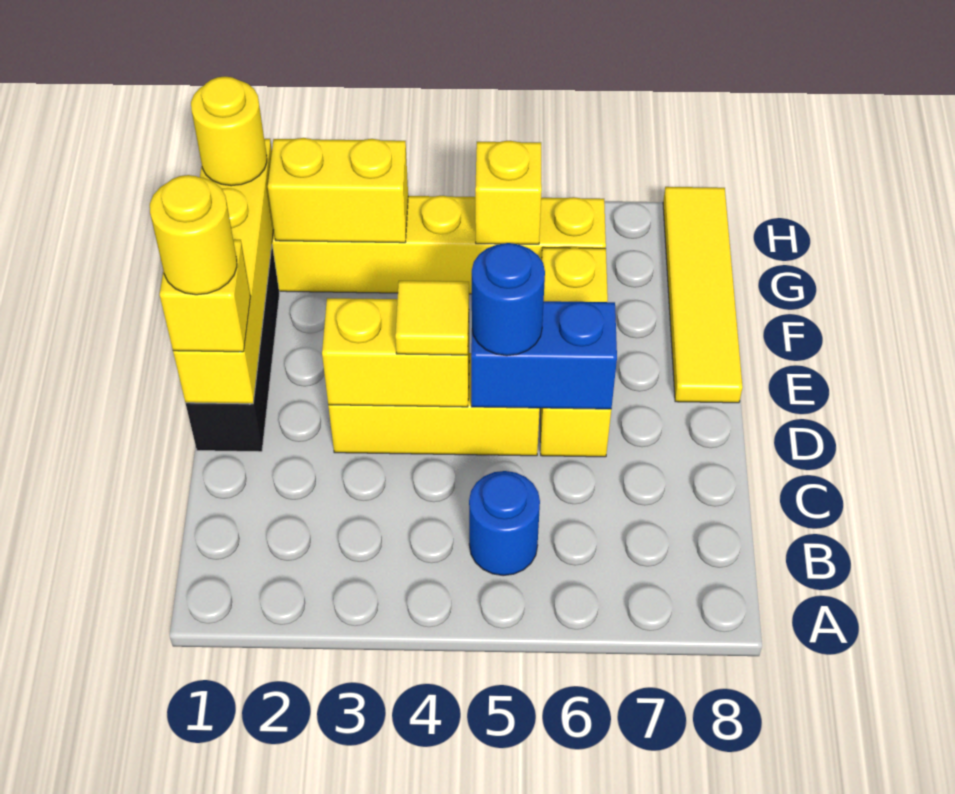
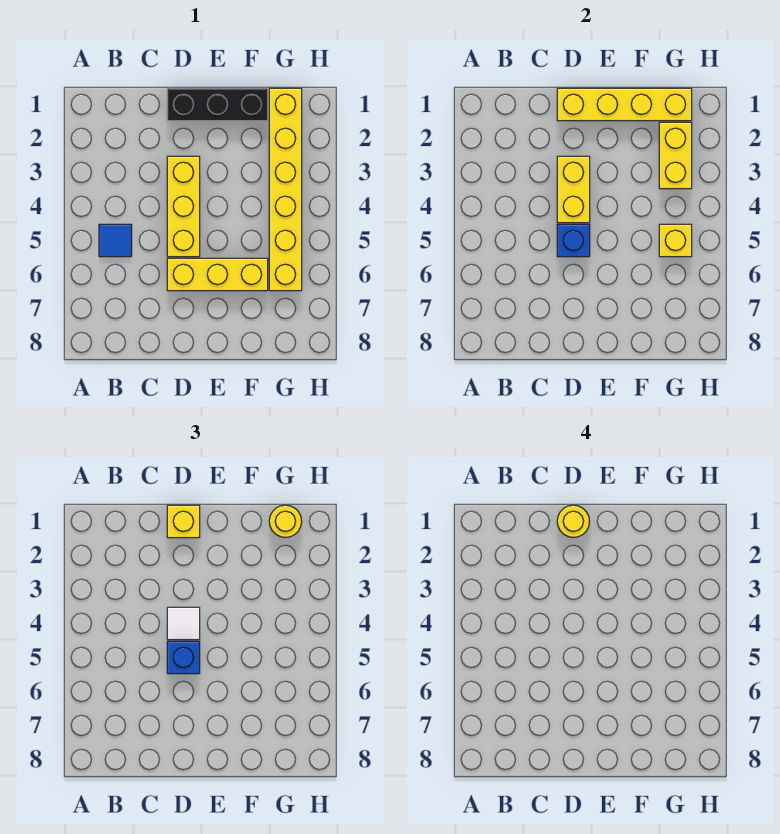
blue round brick B5 level 1 -> blue tile B5 level 1
yellow tile D4 level 3 -> white tile D4 level 3
blue brick D5:D6 level 2 -> blue brick D5 level 2
blue round brick D5 level 3 -> blue brick D5 level 3
yellow tile E8:H8 level 1 -> none

